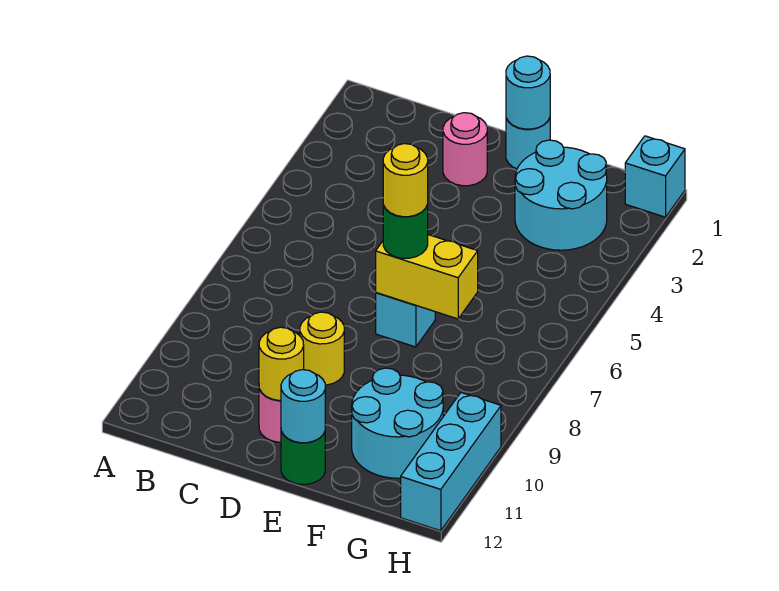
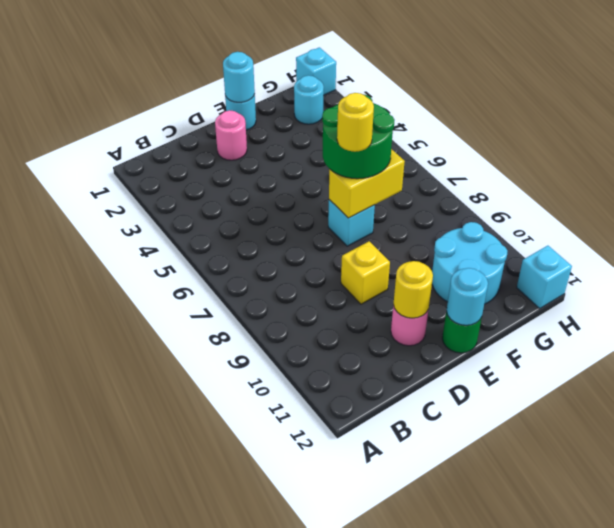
yellow round brick D9 level 1 -> yellow brick D9 level 1
green round brick E7 level 3 -> green round brick E6:F7 level 3
cyan round brick F2:G3 level 1 -> cyan round brick G2 level 1
cyan brick H10:H12 level 1 -> cyan brick H12 level 1

